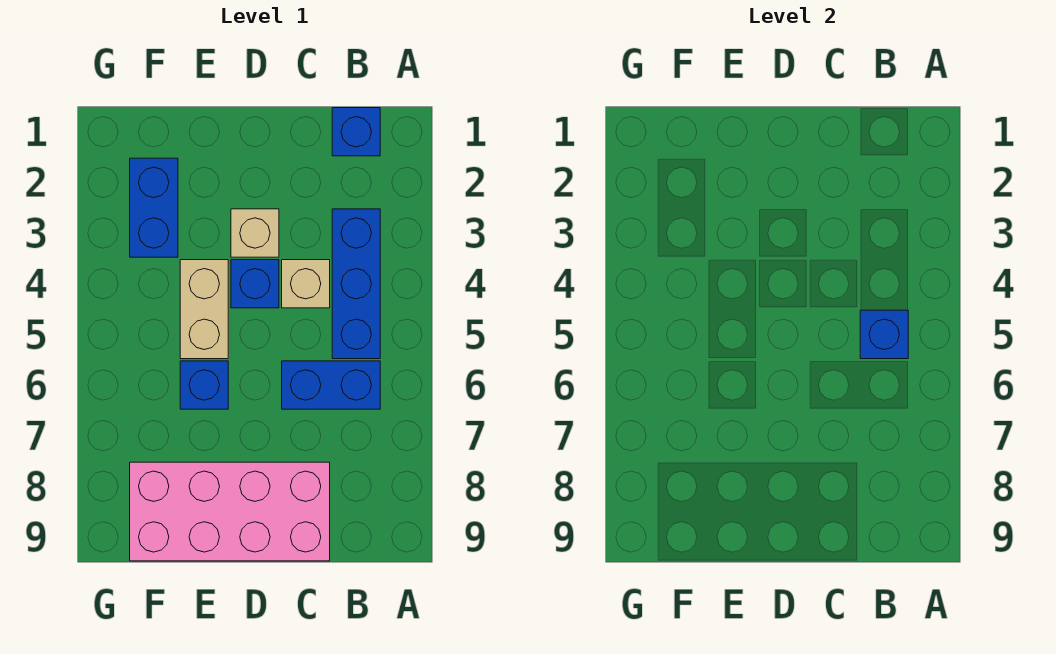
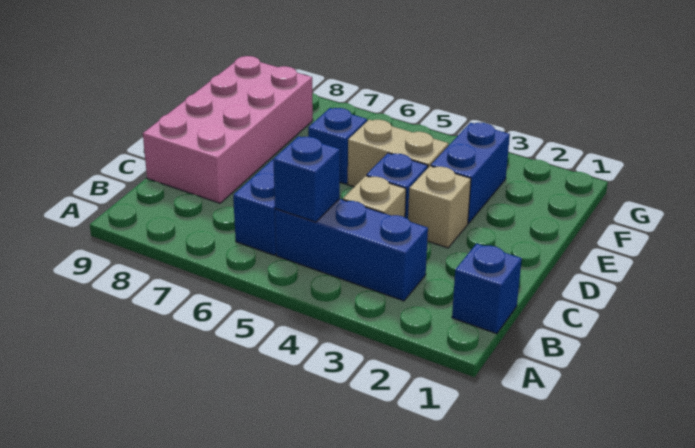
blue brick F2:F3 level 1 -> blue brick E3:F3 level 1

